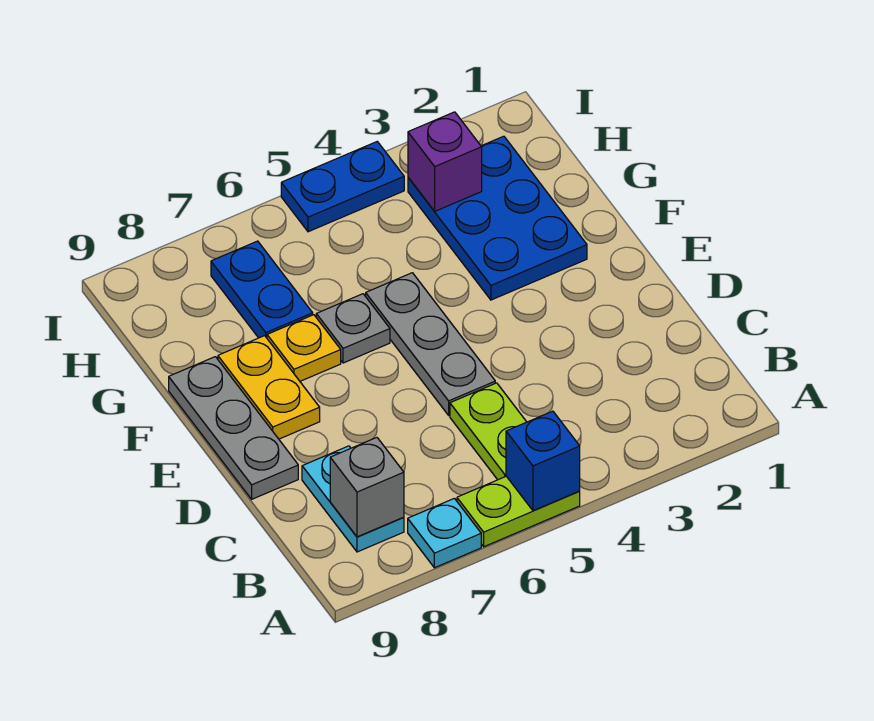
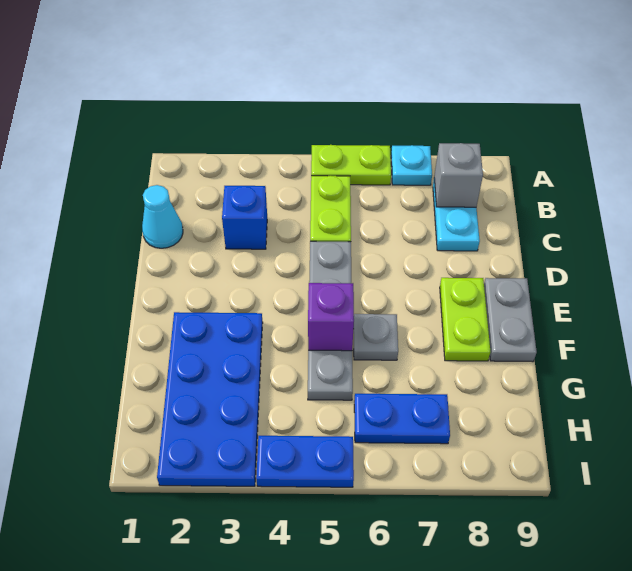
blue brick A5 level 2 -> blue brick C3 level 1
none -> cyan cone C1 level 1
grey plate D5:F5 level 1 -> grey plate D5:G5 level 1
grey plate D9:F9 level 1 -> grey plate E9:F9 level 1
yellow plate E8:F8 level 1 -> lime plate E8:F8 level 1
blue plate F2:H3 level 1 -> blue plate F2:I3 level 1
yellow plate F7 level 1 -> none
blue plate G7:H7 level 1 -> blue plate H6:H7 level 1
purple brick H3 level 2 -> purple brick F5 level 2

